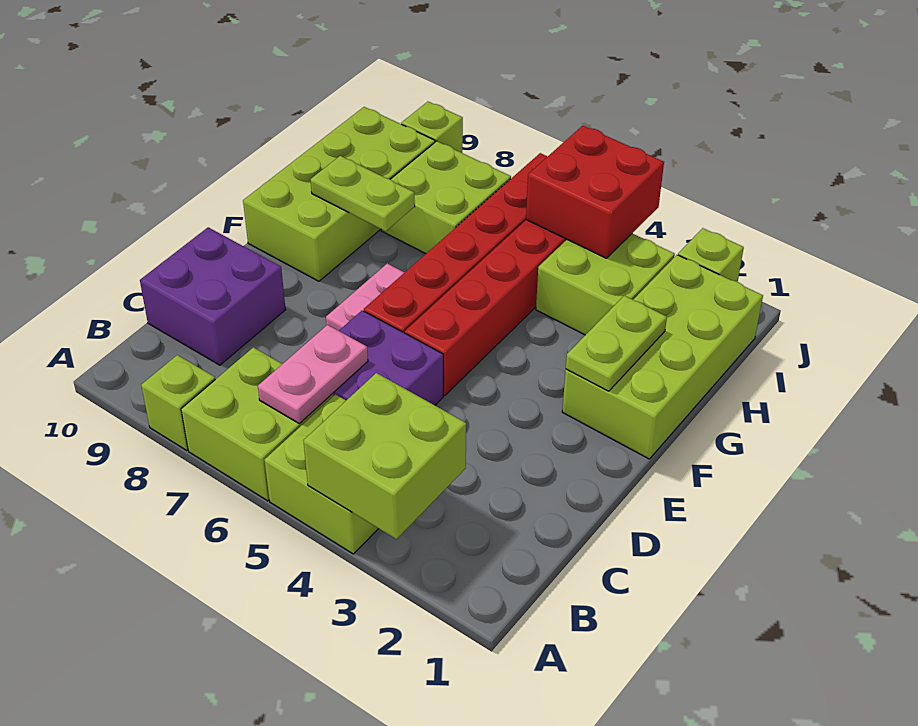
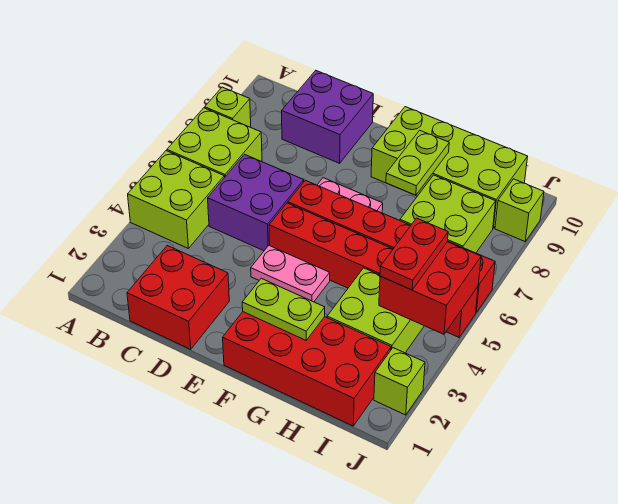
lime brick A3:B4 level 2 -> none
pink plate B6:C6 level 2 -> pink plate E4:F4 level 1
none -> red brick C1:D2 level 1
lime brick F1:I2 level 1 -> red brick F1:I2 level 1
none -> red plate I4:I5 level 3

